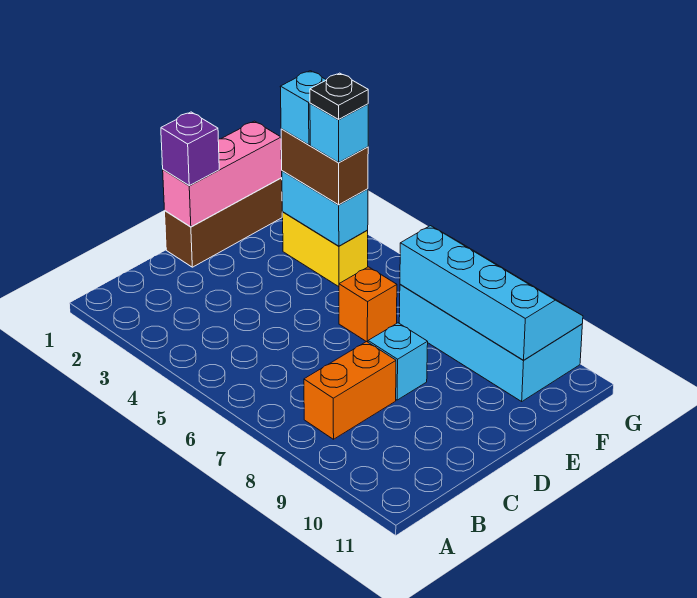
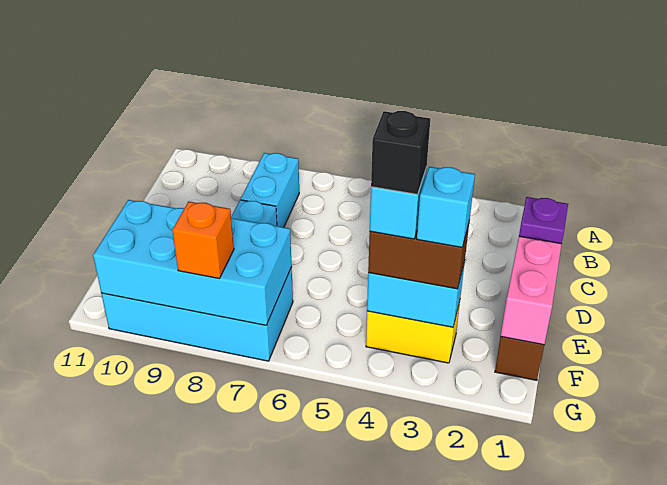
orange brick B8:C8 level 1 -> cyan brick B8:C8 level 1
purple brick D1 level 3 -> purple plate D1 level 3
orange brick E6 level 1 -> orange brick G8 level 3
black plate F4 level 5 -> black brick F4 level 5
cyan slope F7:G10 level 2 top F -> cyan brick F7:G10 level 2

